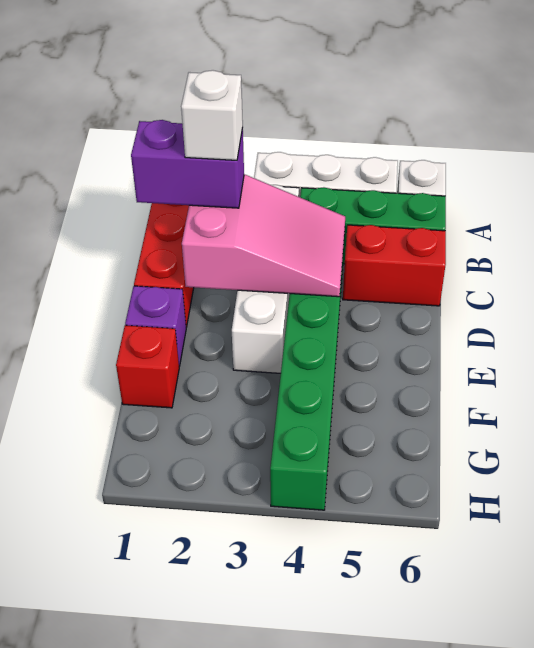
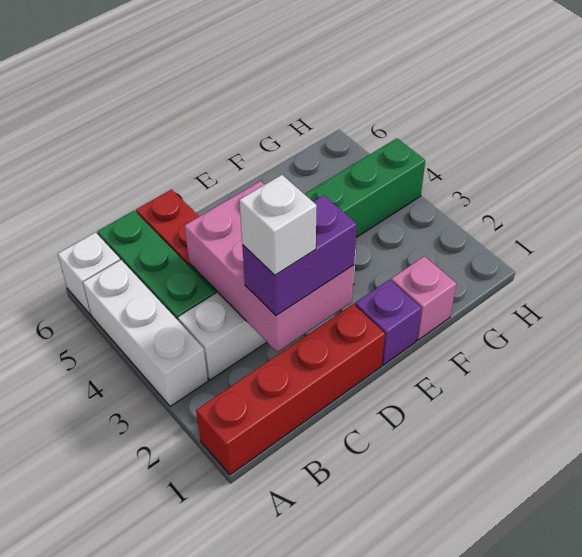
purple brick C1:C2 level 3 -> purple brick C2:D2 level 3
pink slope C2:D4 level 2 top 2 -> pink brick C2:D4 level 2
red brick F1 level 1 -> pink brick F1 level 1

